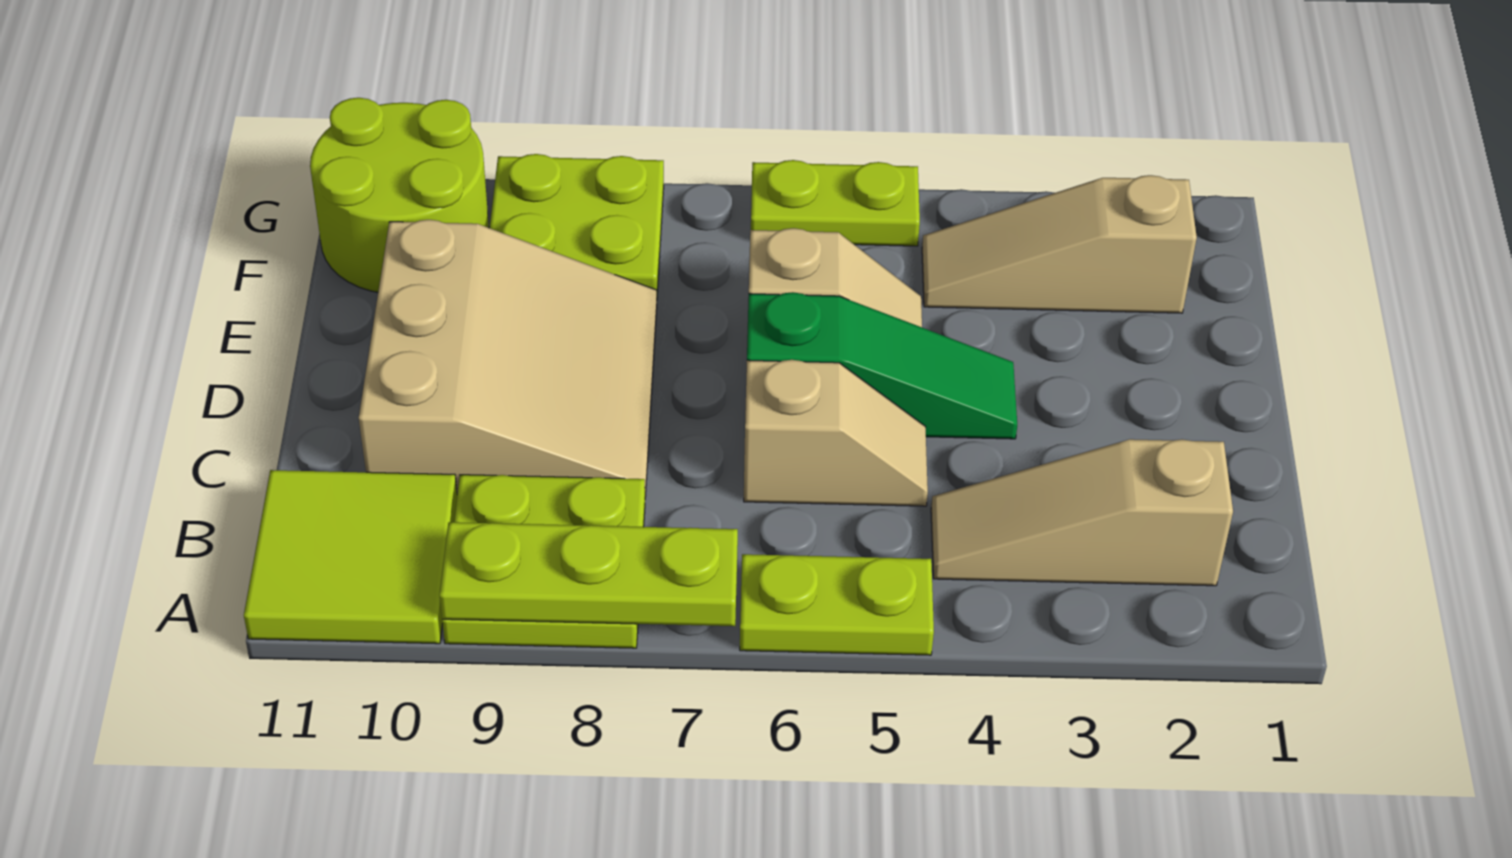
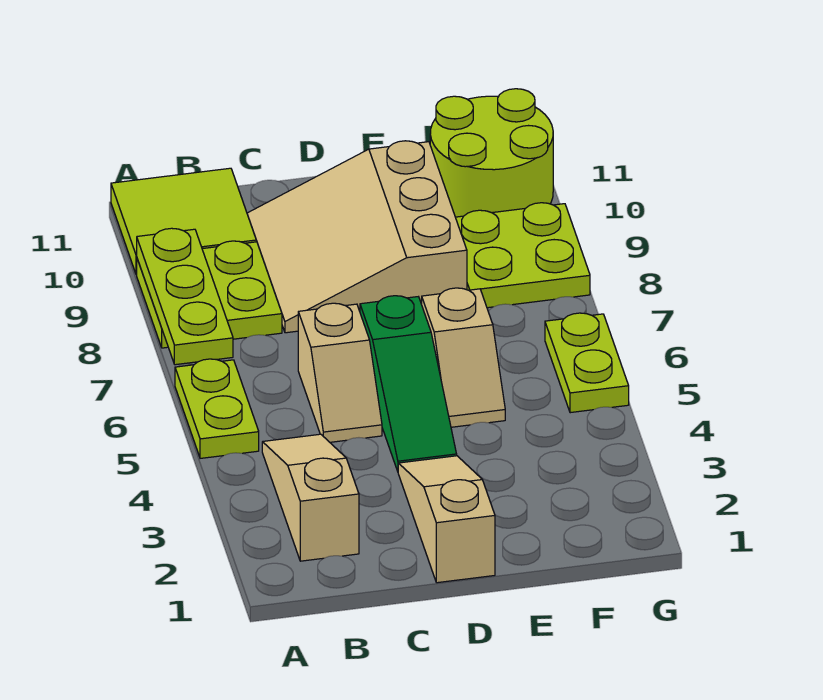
tan slope C8:E10 level 1 top 10 -> tan slope C8:E10 level 1 top E
tan slope F2:F4 level 1 top 2 -> tan slope D1:D3 level 1 top 1

